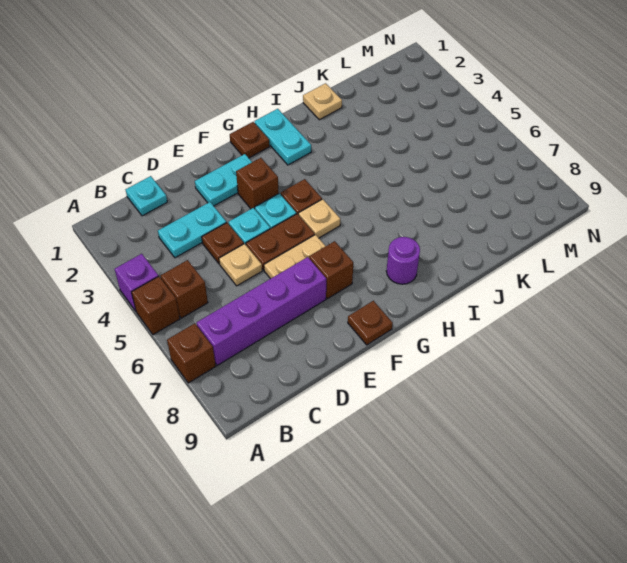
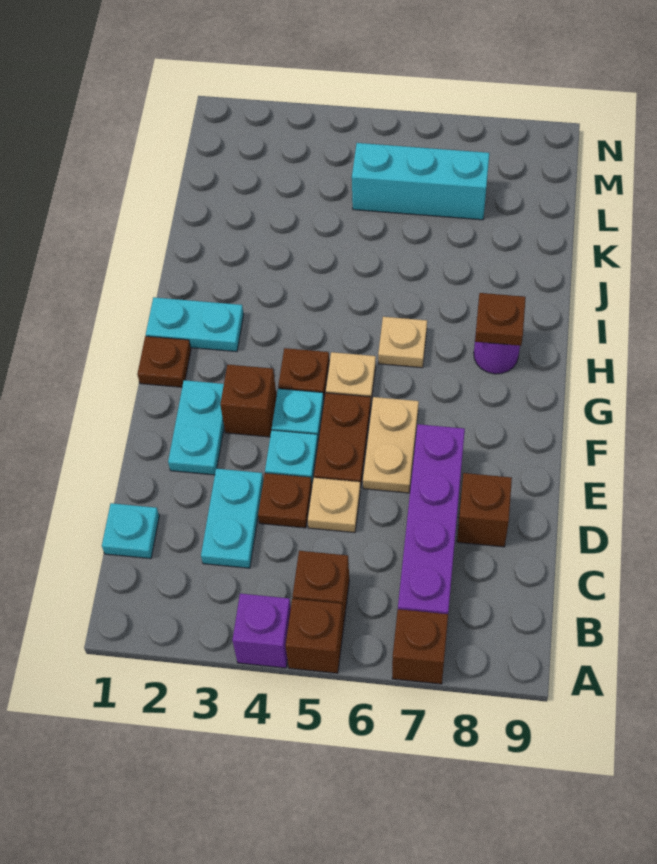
brown brick F7 level 1 -> brown brick D8 level 1
brown plate F9 level 1 -> brown plate H8 level 2
tan plate J1 level 1 -> tan plate H6 level 1
none -> cyan brick L5:L7 level 1

